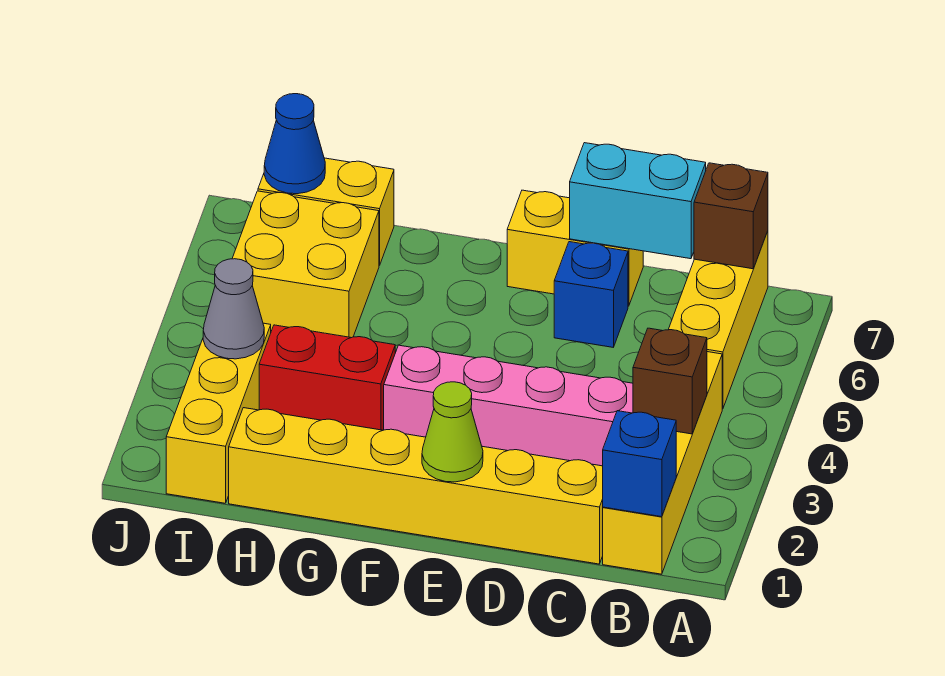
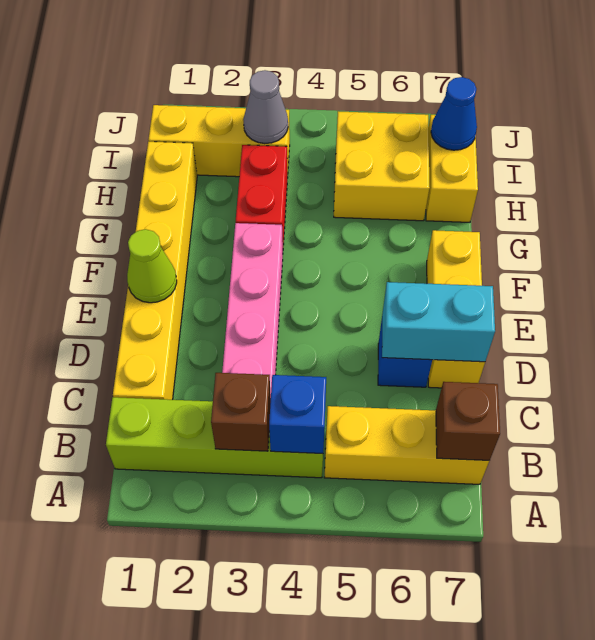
yellow brick B1:B4 level 1 -> lime brick B1:B4 level 1
blue brick B1 level 2 -> blue brick B4 level 2
cyan brick C7:D7 level 2 -> cyan brick D6:D7 level 2
yellow brick D7:E7 level 1 -> yellow brick D7:F7 level 1

